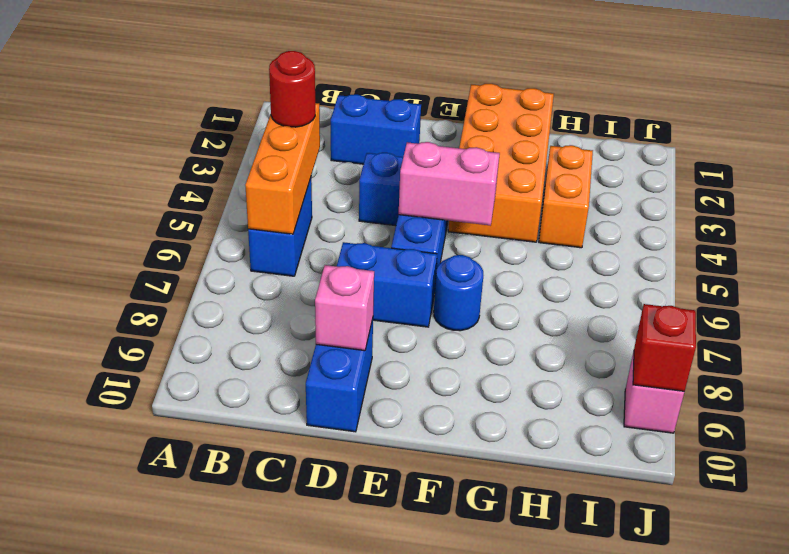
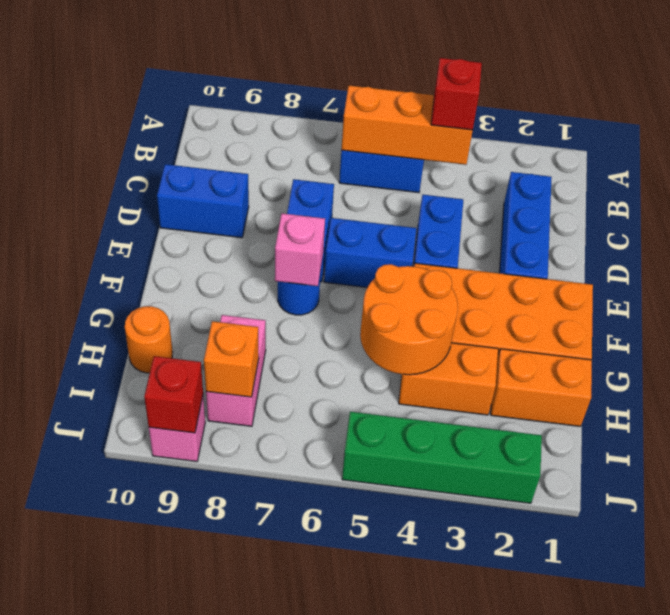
red round brick B4 level 3 -> red brick B4 level 3
blue brick C2:D2 level 1 -> blue brick C2:E2 level 1
pink brick D9 level 2 -> pink brick F7 level 2
pink brick E5:F5 level 2 -> pink brick H8:I8 level 1
none -> orange round brick G4:H5 level 2
none -> orange brick H1:H2 level 1
none -> orange round brick H10 level 1
none -> orange brick I8 level 2
none -> green brick J2:J5 level 1

